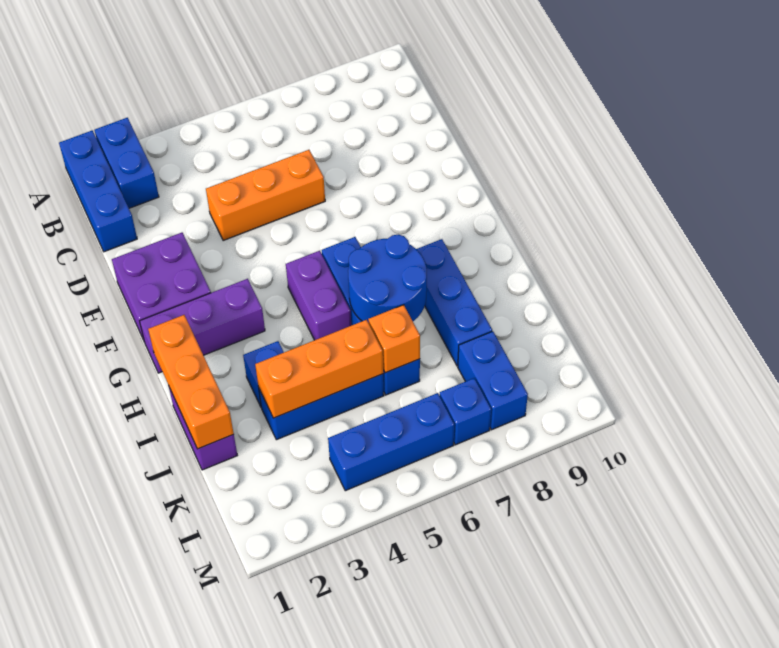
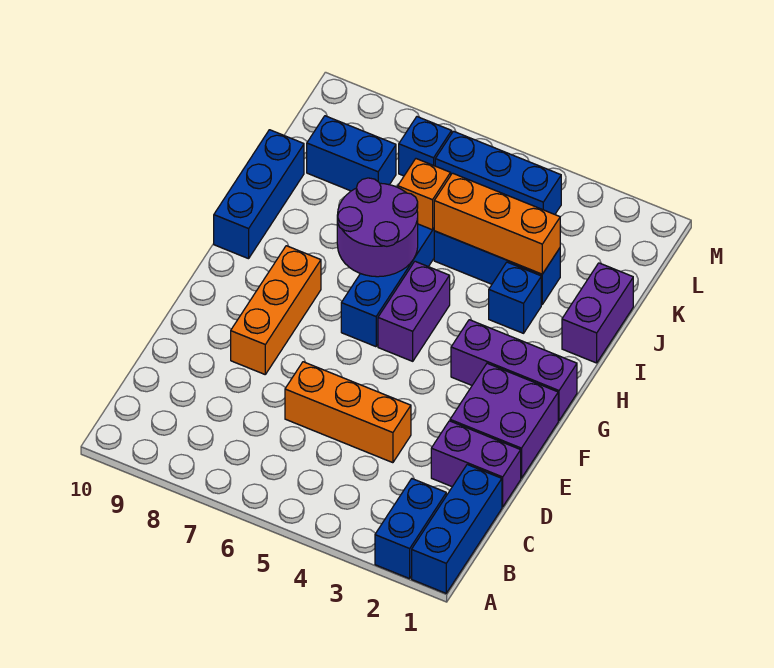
none -> purple brick D1:D2 level 1
orange brick H1:J1 level 2 -> orange brick E8:G8 level 1
blue round brick H6:I7 level 2 -> purple round brick H6:I7 level 2
blue brick H8:J8 level 1 -> blue brick H10:J10 level 1
blue brick K8:L8 level 1 -> blue brick K8:K9 level 1

